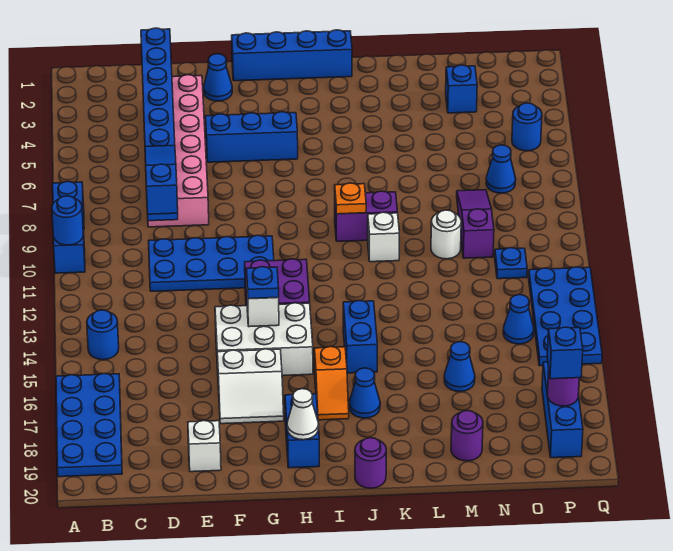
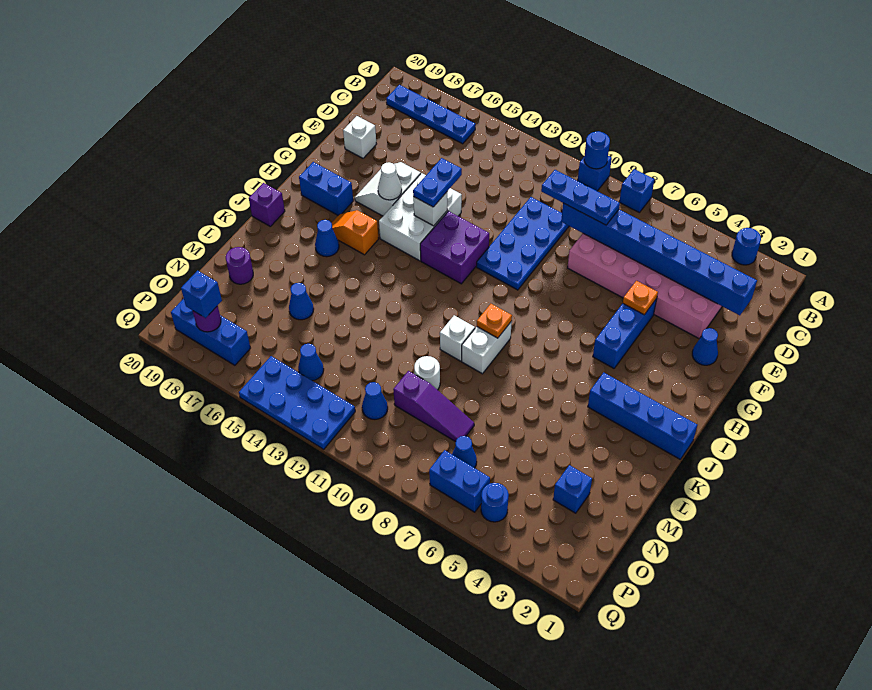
blue plate A16:B19 level 1 -> blue plate B16:B19 level 1
blue round brick B14 level 1 -> blue round brick A3 level 1
blue slope D8:D10 level 3 top 10 -> blue plate D8:D10 level 3
none -> orange plate F5 level 2
blue brick G1:J1 level 1 -> blue brick J1:J4 level 1
blue plate G14 level 3 -> blue plate F14:G14 level 3
white cone H19 level 2 -> white cone G16 level 2
purple brick J9:K9 level 1 -> white brick J9:K9 level 1
blue brick J14:J15 level 1 -> blue brick P6:P7 level 1
purple round brick J20 level 1 -> purple brick J20 level 1
blue plate O11 level 1 -> blue cone O11 level 1

